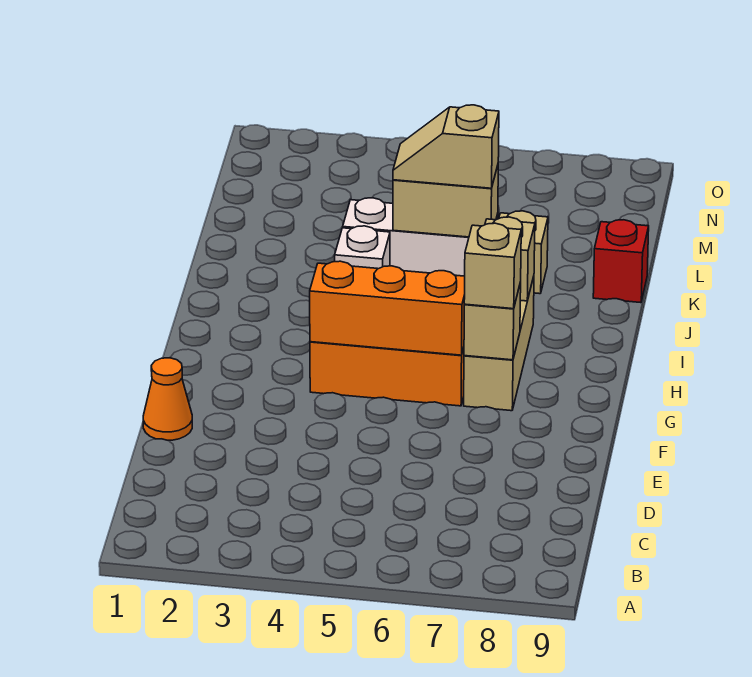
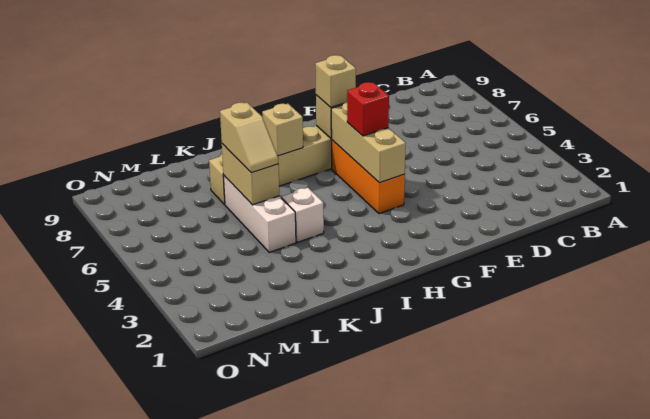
orange cone E1 level 1 -> none
orange brick G4:G6 level 2 -> tan brick G4:G6 level 2
red brick K9 level 1 -> red brick G5 level 3

